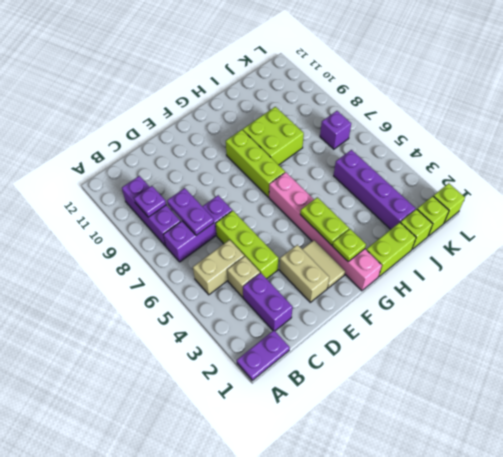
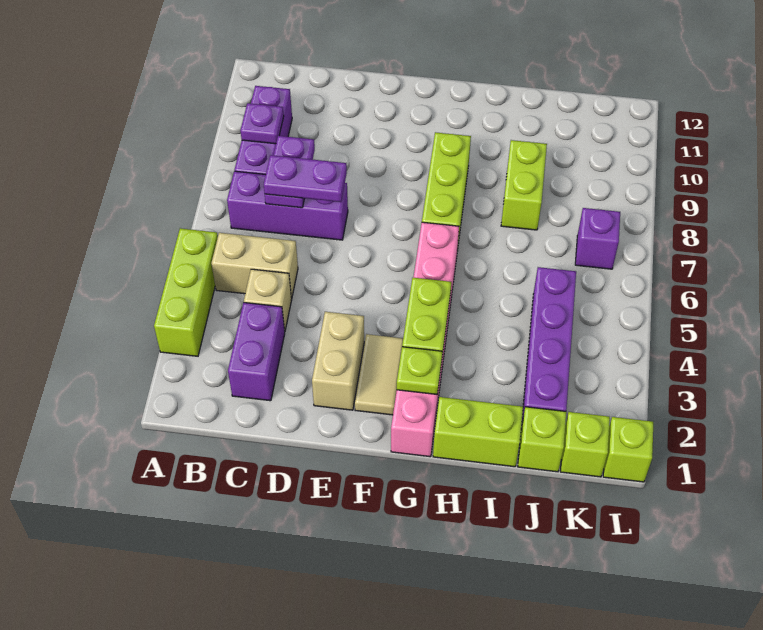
purple plate A1:B1 level 1 -> purple plate C7:D7 level 3
lime brick D4:D6 level 1 -> lime brick A3:A5 level 1
lime brick H8:I9 level 1 -> lime brick I8:I9 level 1

